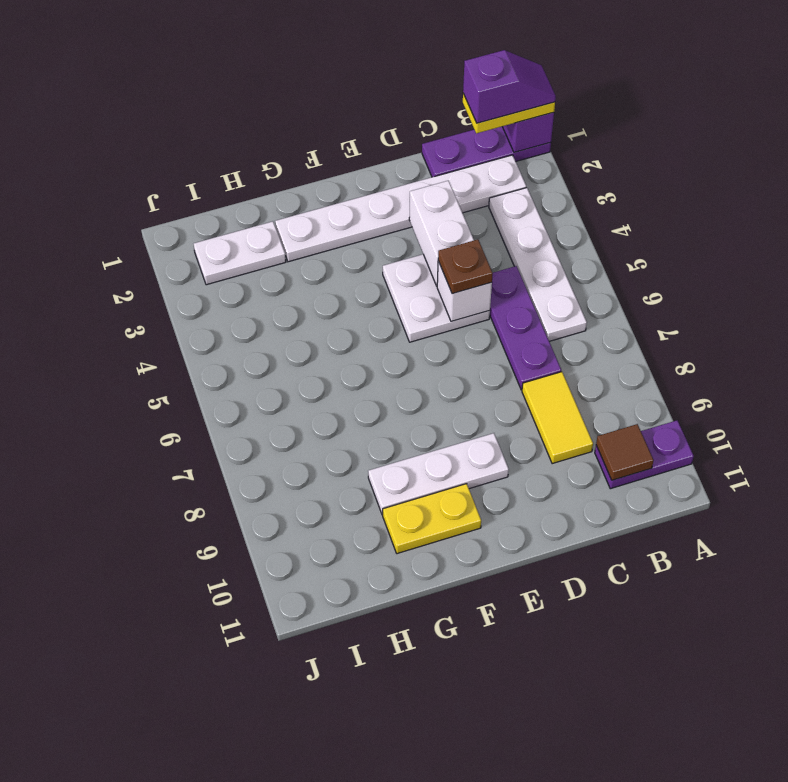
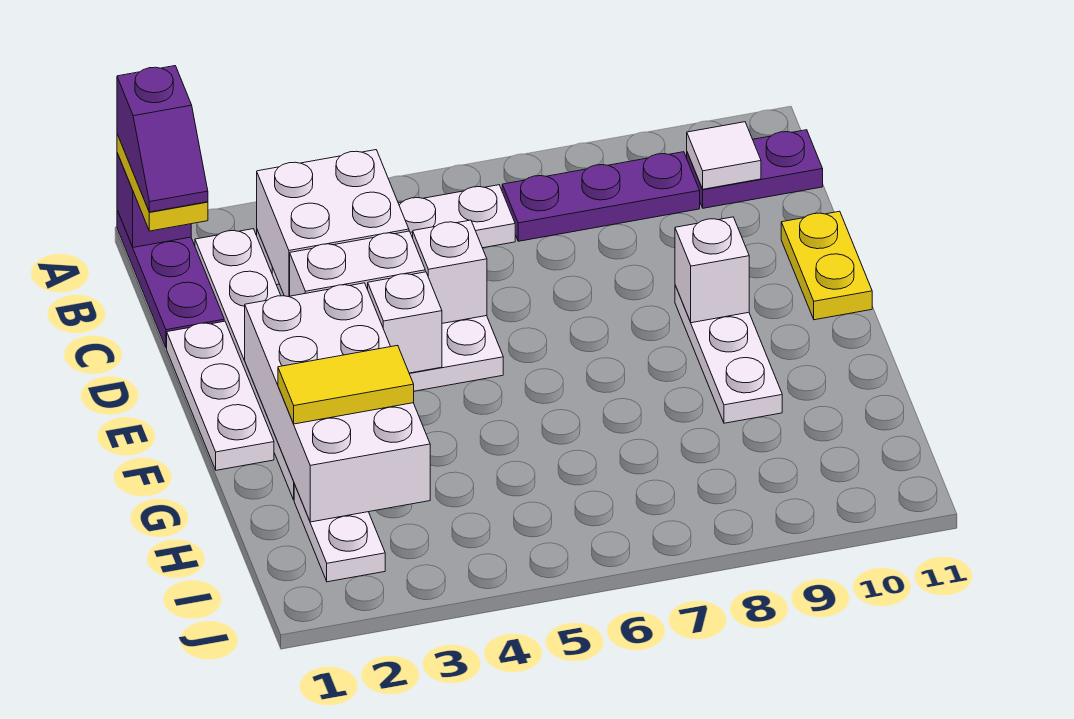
purple slope A1:B1 level 4 top B -> purple slope A1:B1 level 4 top A
purple plate A10:B10 level 1 -> purple plate B10:B11 level 1
none -> white brick B3:C4 level 2
brown tile B10 level 2 -> white tile B10 level 2
purple plate C5:C7 level 1 -> purple plate B7:B9 level 1
yellow tile C8:C9 level 1 -> yellow tile G2:G3 level 3
none -> white plate D1:F1 level 1
brown plate D5 level 3 -> none
none -> white brick E2:H3 level 2
none -> white brick E4 level 2
none -> white brick E9 level 2
yellow plate F10:G10 level 1 -> yellow plate D11:E11 level 1

